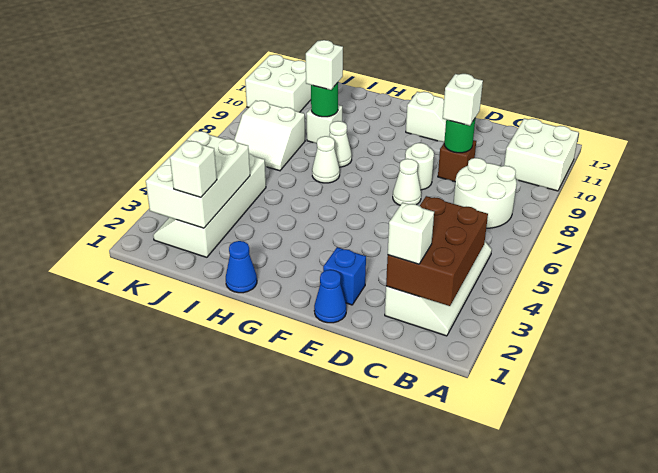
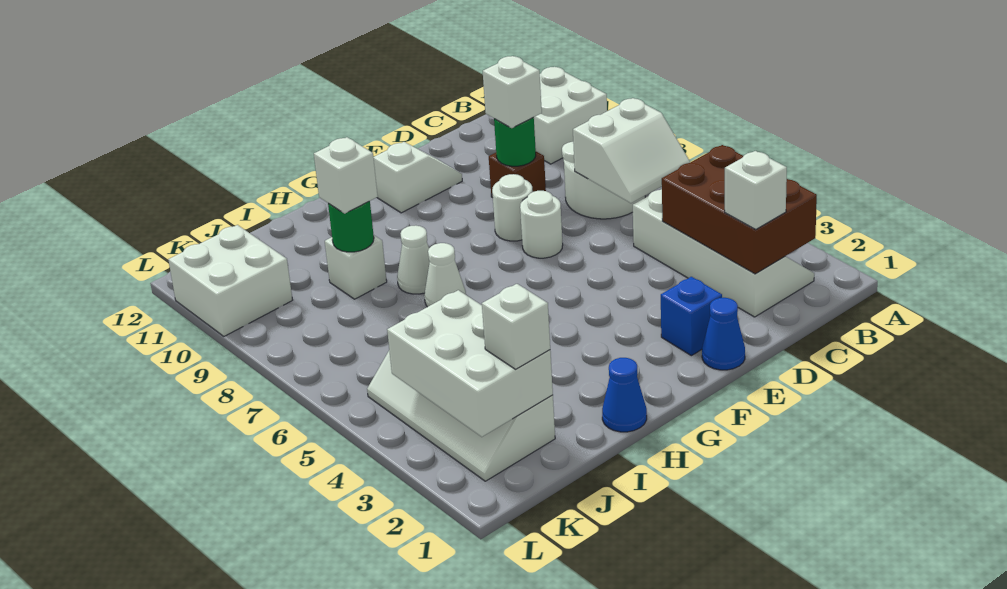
white cone E7 level 1 -> white round brick E7 level 1
white slope J7:K8 level 1 top 8 -> white slope B6:C7 level 2 top 7

